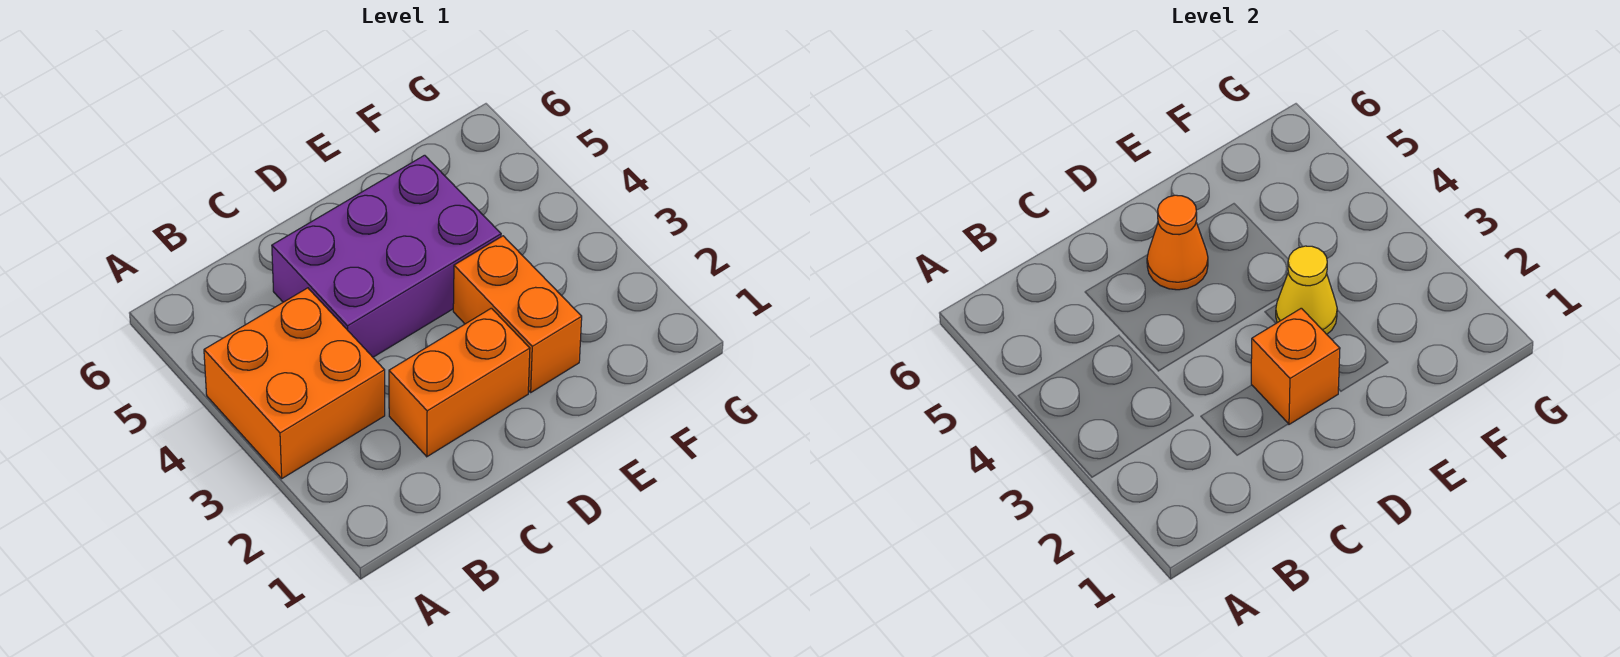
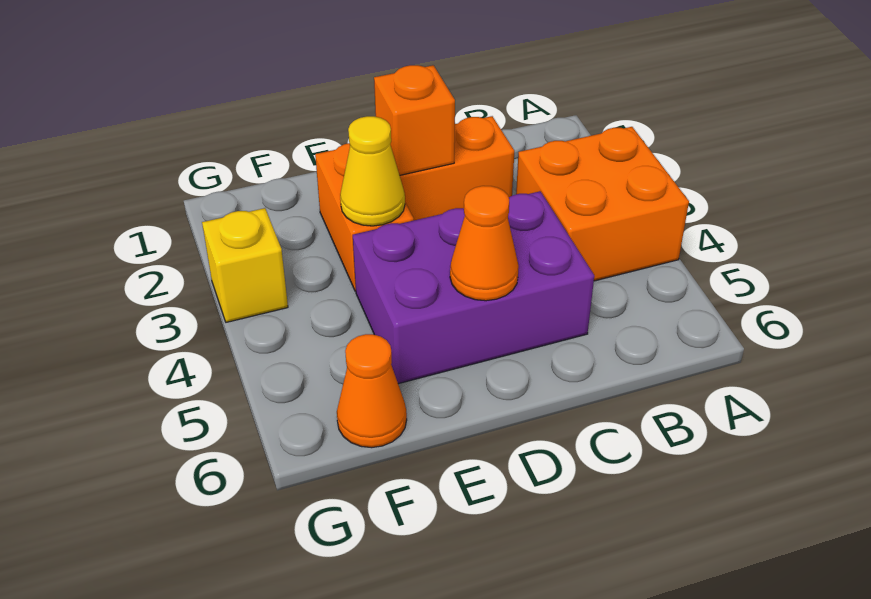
none -> orange cone F6 level 1
none -> yellow brick G3 level 1

